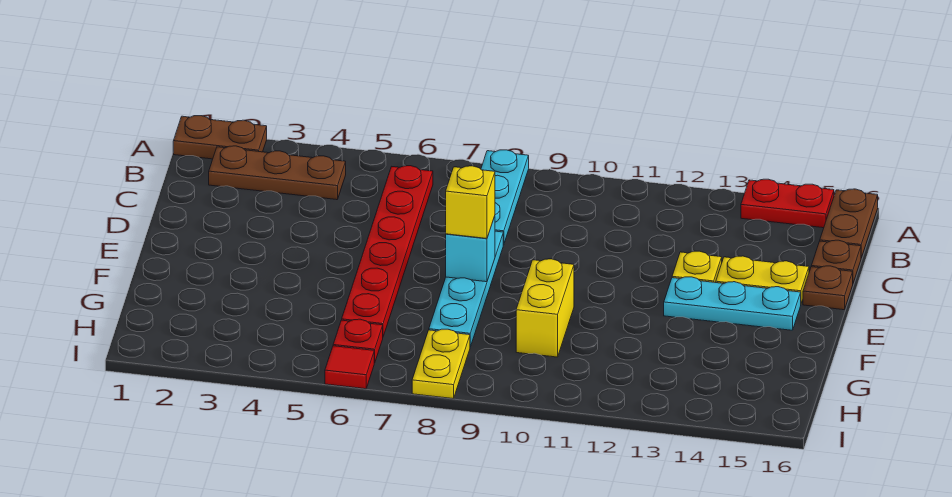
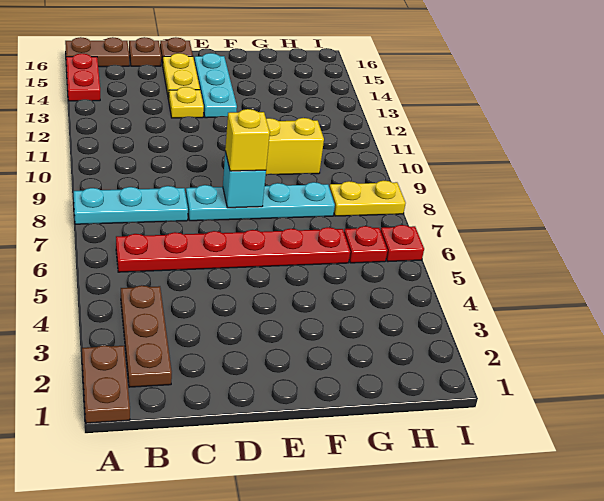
red tile I6 level 1 -> red plate I6 level 1

